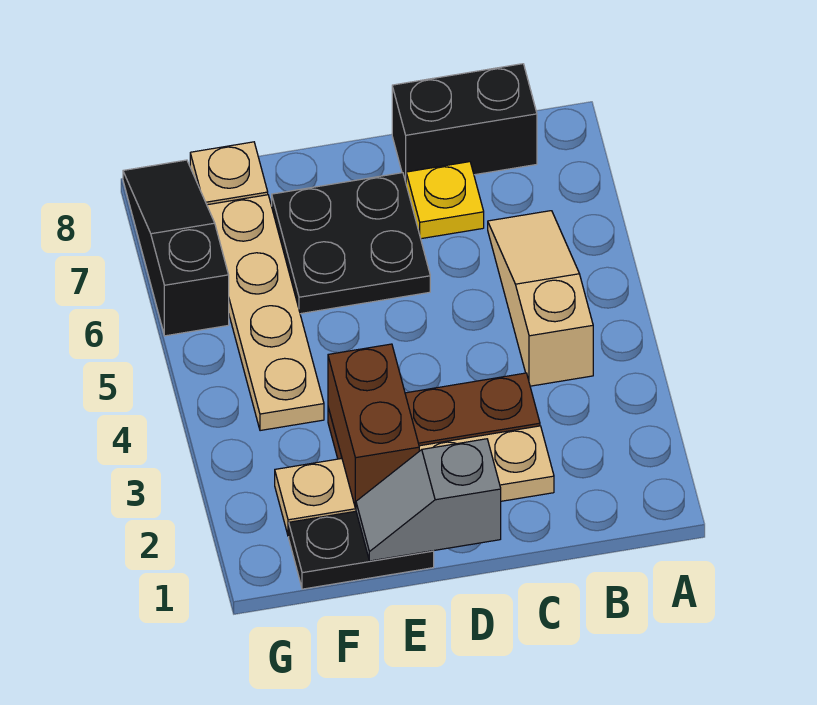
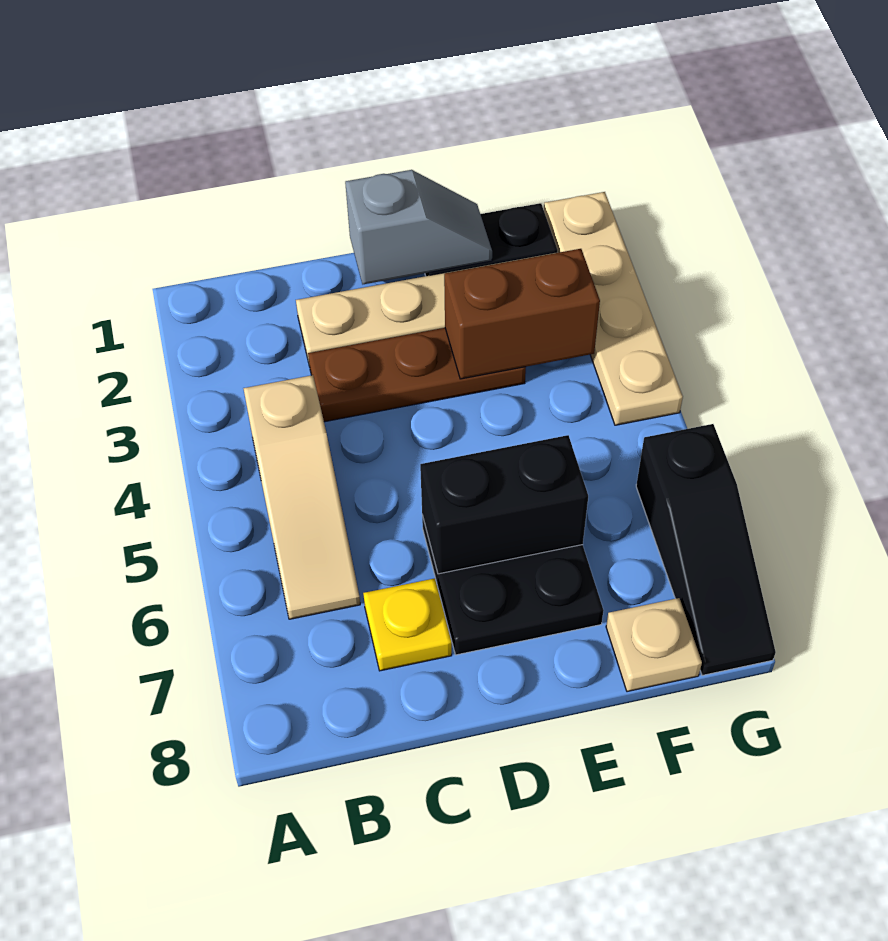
black brick B8:C8 level 1 -> black brick D6:E6 level 2
brown brick E2:E3 level 2 -> brown brick E3:F3 level 2
tan plate F4:F7 level 1 -> tan plate G1:G4 level 1

